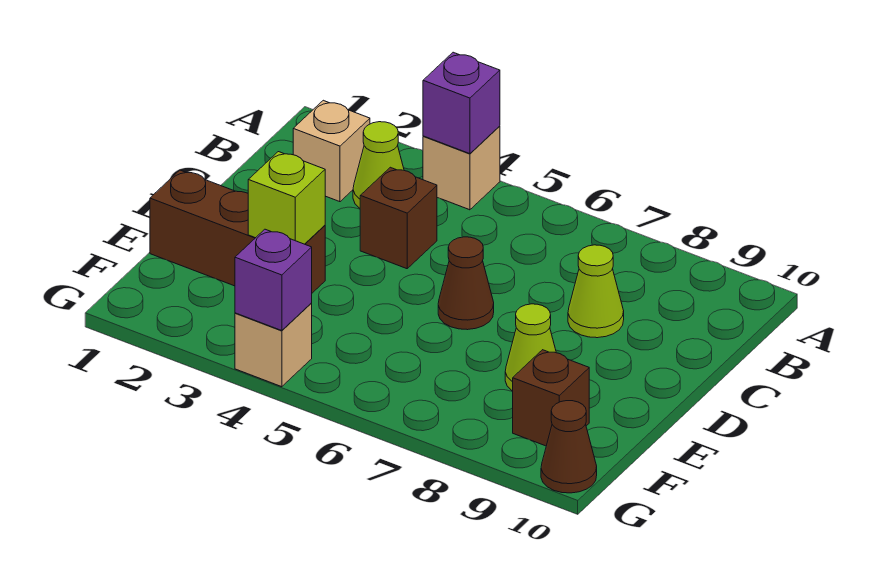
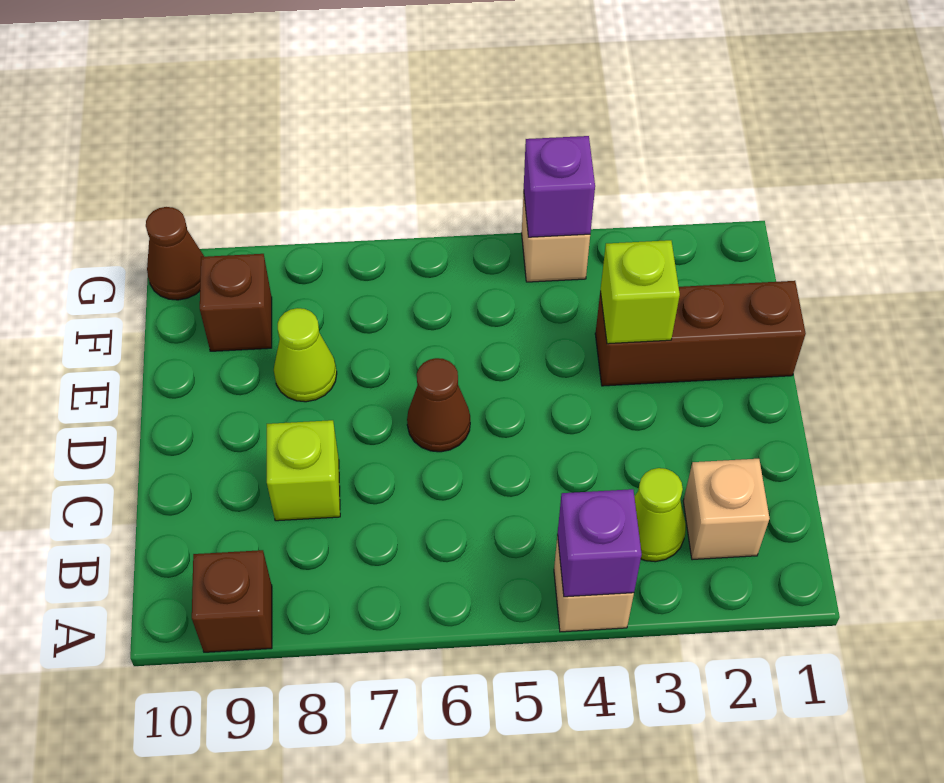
brown brick C4 level 1 -> brown brick A9 level 1
lime cone C8 level 1 -> lime brick C8 level 1

